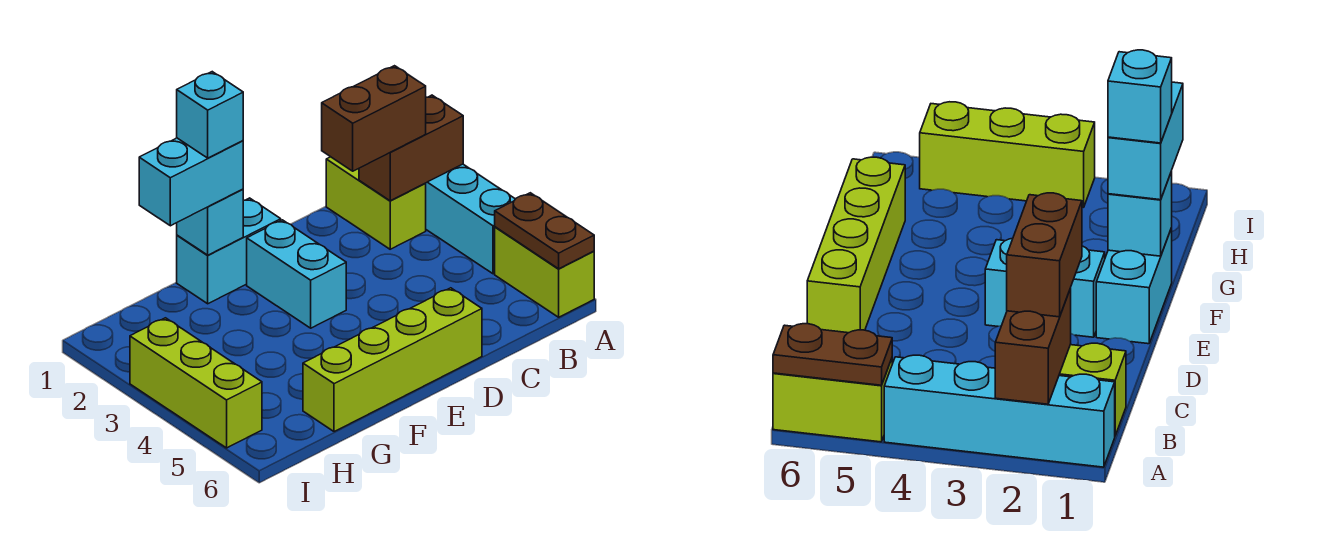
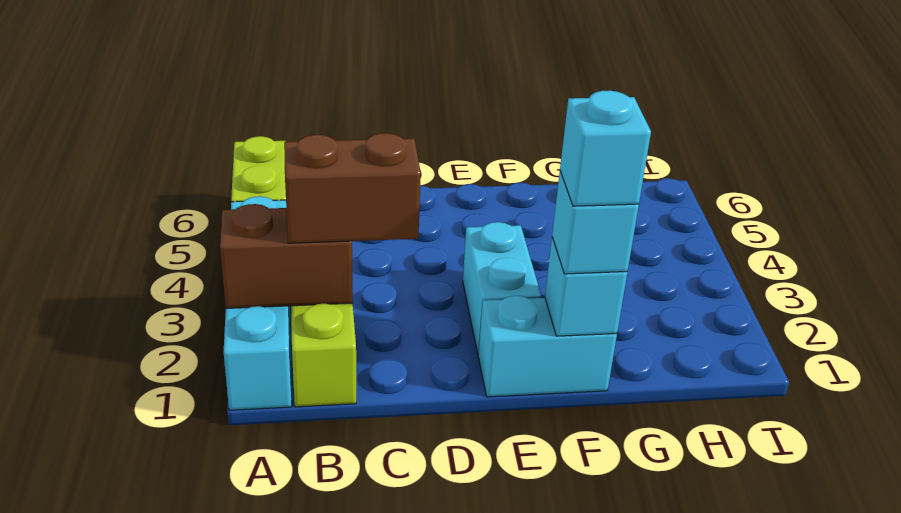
brown plate A5:A6 level 2 -> none
lime brick D6:G6 level 1 -> none
cyan brick F1:G1 level 3 -> cyan brick F1 level 3
lime brick I3:I5 level 1 -> none

